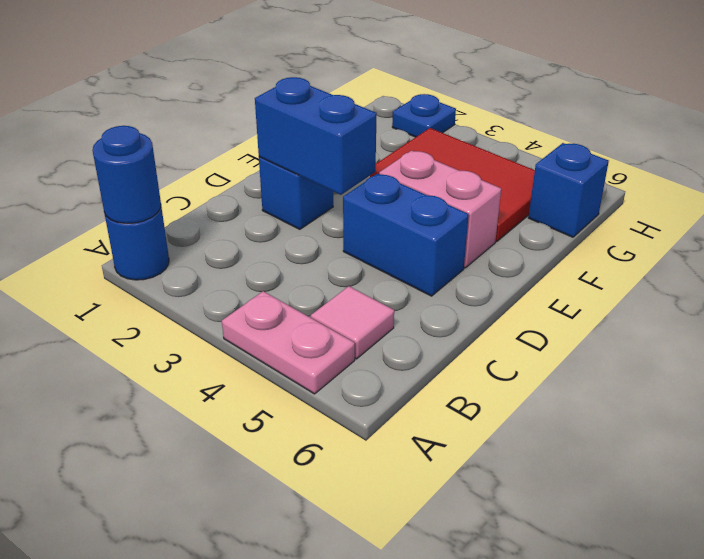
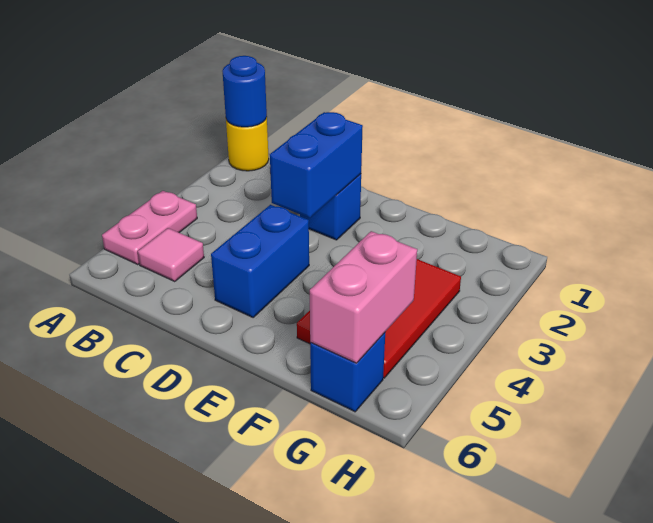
blue round brick A1 level 1 -> yellow round brick A1 level 1
pink brick E4:E5 level 1 -> pink brick G5:G6 level 2
blue plate H2 level 1 -> none

